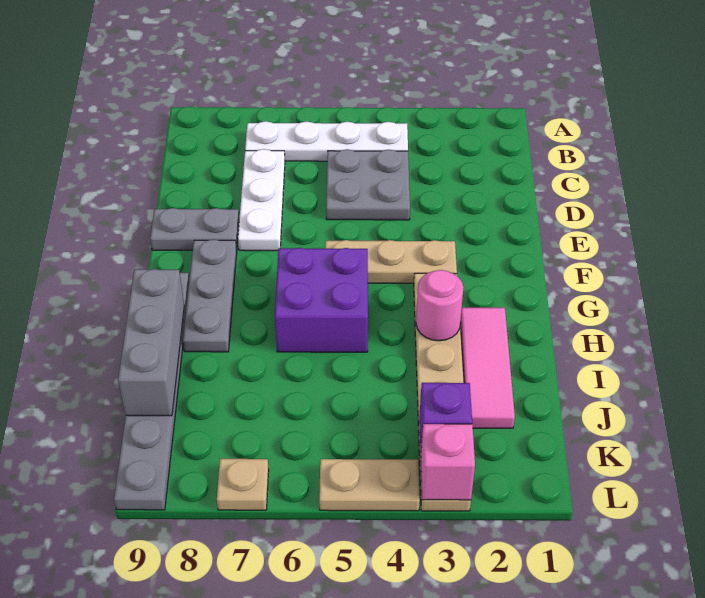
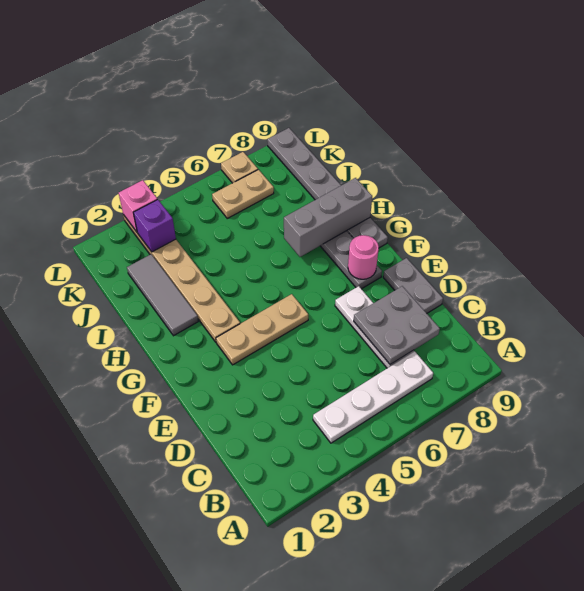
grey plate C4:D5 level 1 -> grey plate C7:D8 level 2
grey plate E8:E9 level 1 -> grey plate D9:E9 level 1
purple brick G5:H6 level 1 -> none
pink tile H2:J2 level 1 -> grey tile H2:J2 level 1
pink round brick H3 level 2 -> pink round brick F8 level 2
grey brick H9:J9 level 2 -> grey brick H7:H9 level 2
tan plate L4:L5 level 1 -> tan plate K6:K7 level 1

